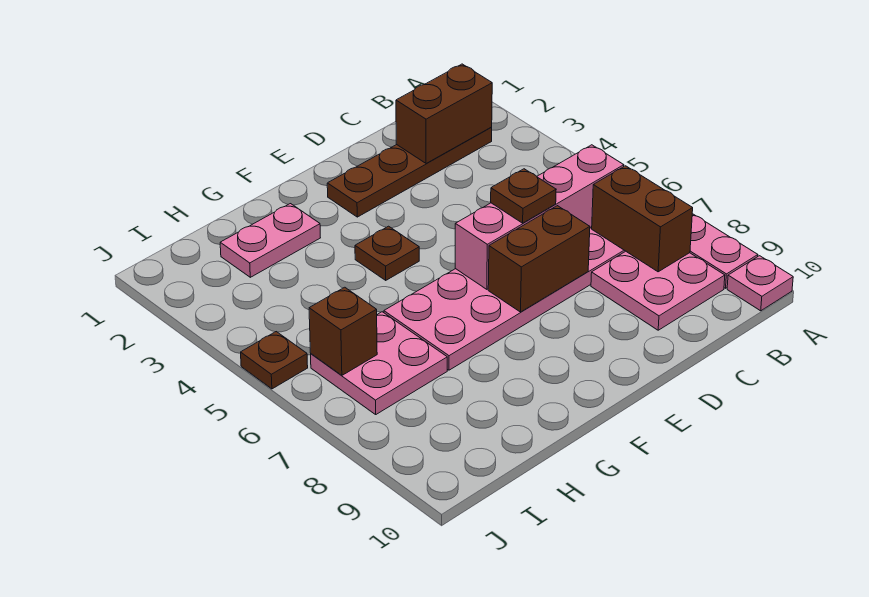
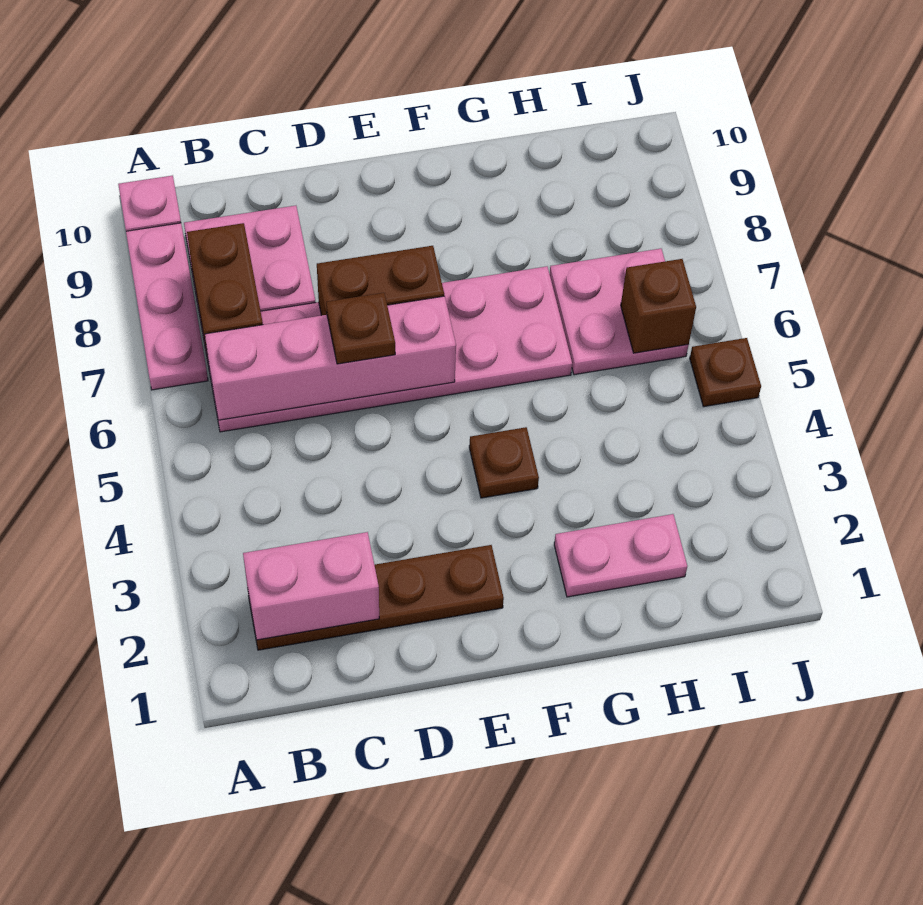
brown brick B2:C2 level 2 -> pink brick B2:C2 level 2

